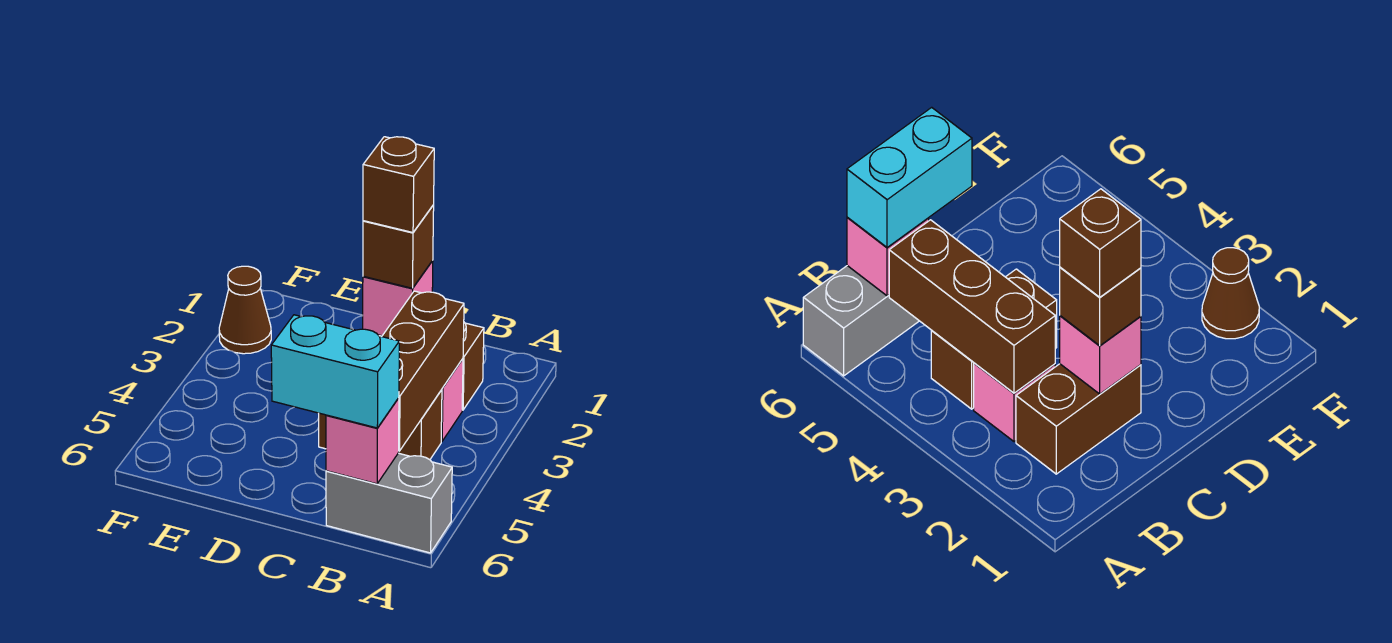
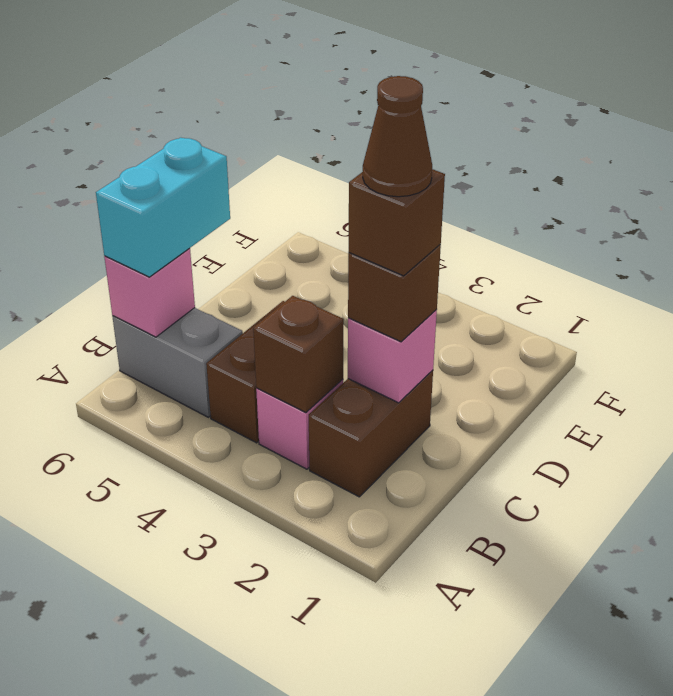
grey brick A6:B6 level 1 -> grey brick B5:B6 level 1
brown brick B3:B5 level 2 -> brown brick B3 level 2
brown cone F2 level 1 -> brown cone C2 level 5

